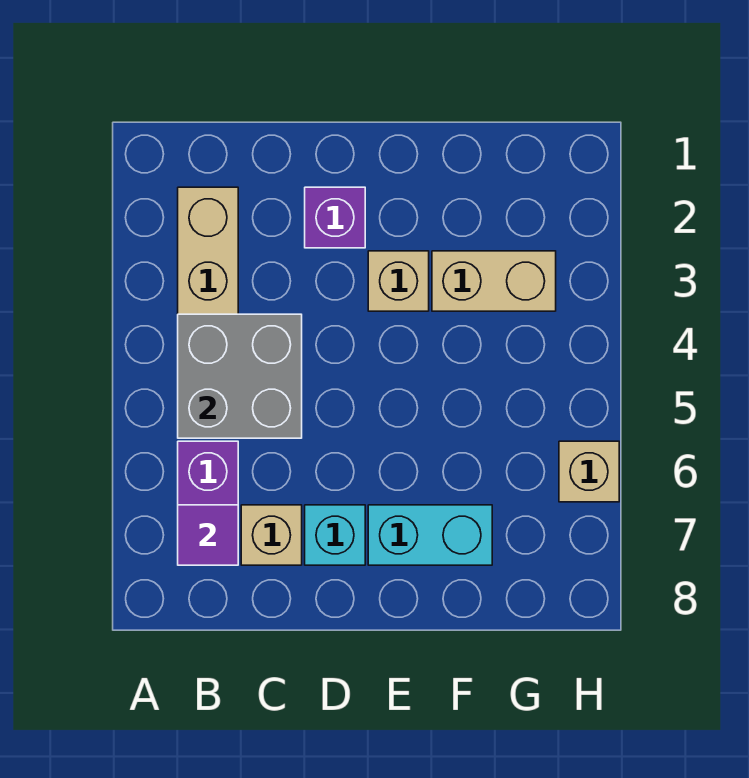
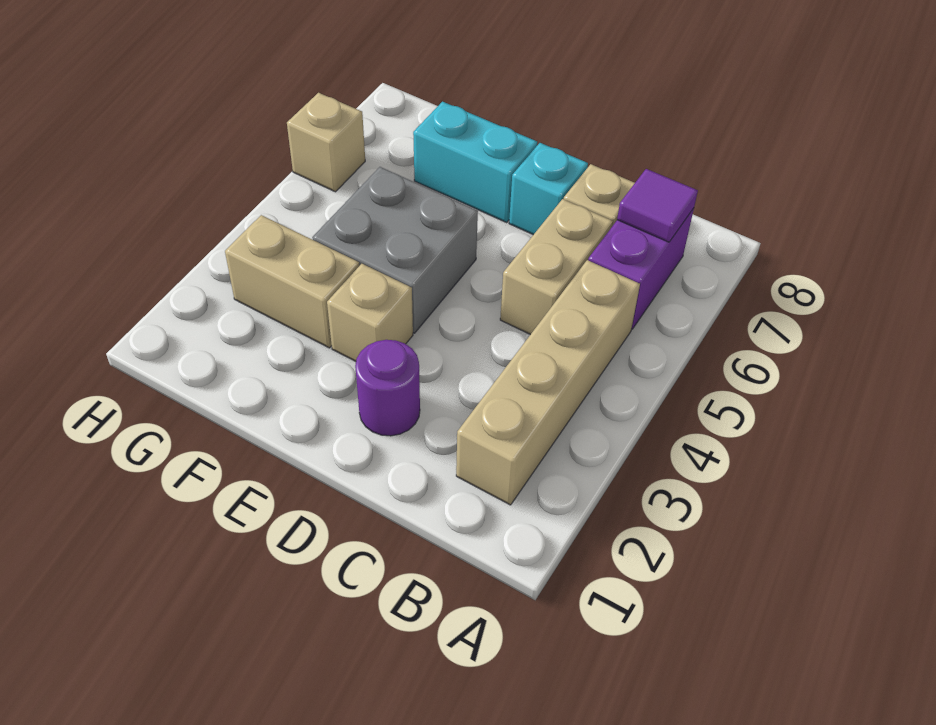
grey brick B4:C5 level 2 -> grey brick E4:F5 level 1
none -> tan brick C5:C6 level 1
purple brick D2 level 1 -> purple round brick D2 level 1

